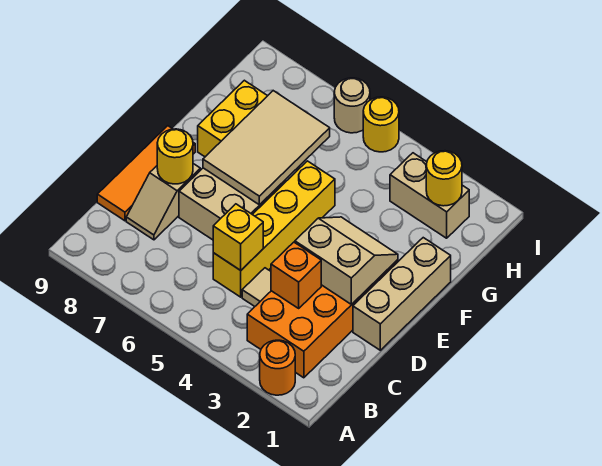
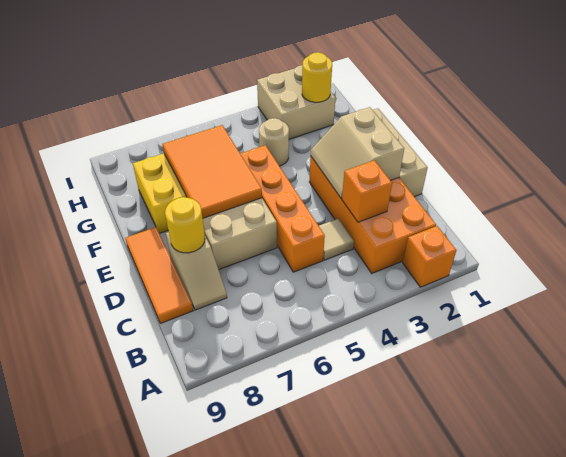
orange round brick A2 level 1 -> orange brick A2 level 1
yellow brick C5:F5 level 1 -> orange brick C5:F5 level 1
yellow brick C5 level 2 -> none
tan slope D2:E3 level 2 top D -> tan slope D2:E3 level 2 top 2
tan tile E6:G7 level 2 -> orange tile E6:G7 level 2
tan brick H2:H3 level 1 -> tan brick H2:I3 level 1
yellow round brick I5 level 1 -> none
tan round brick I6 level 1 -> tan round brick G4 level 1

